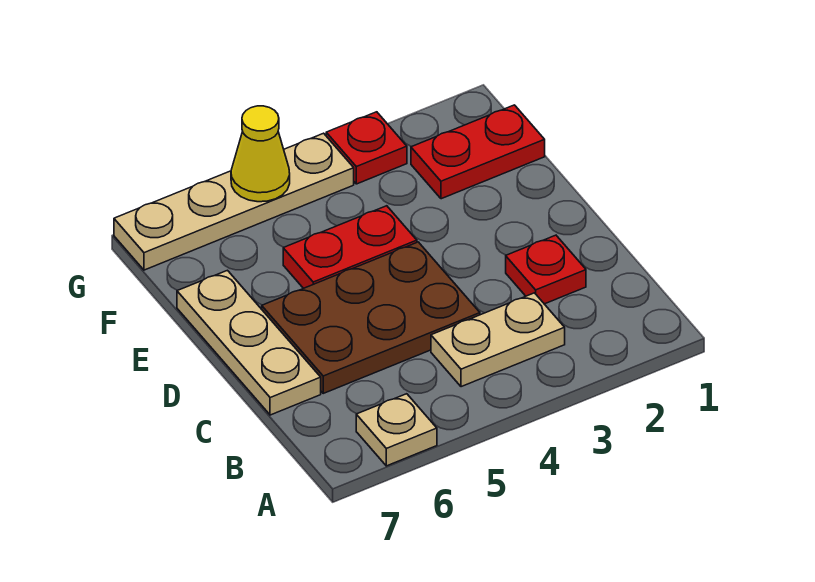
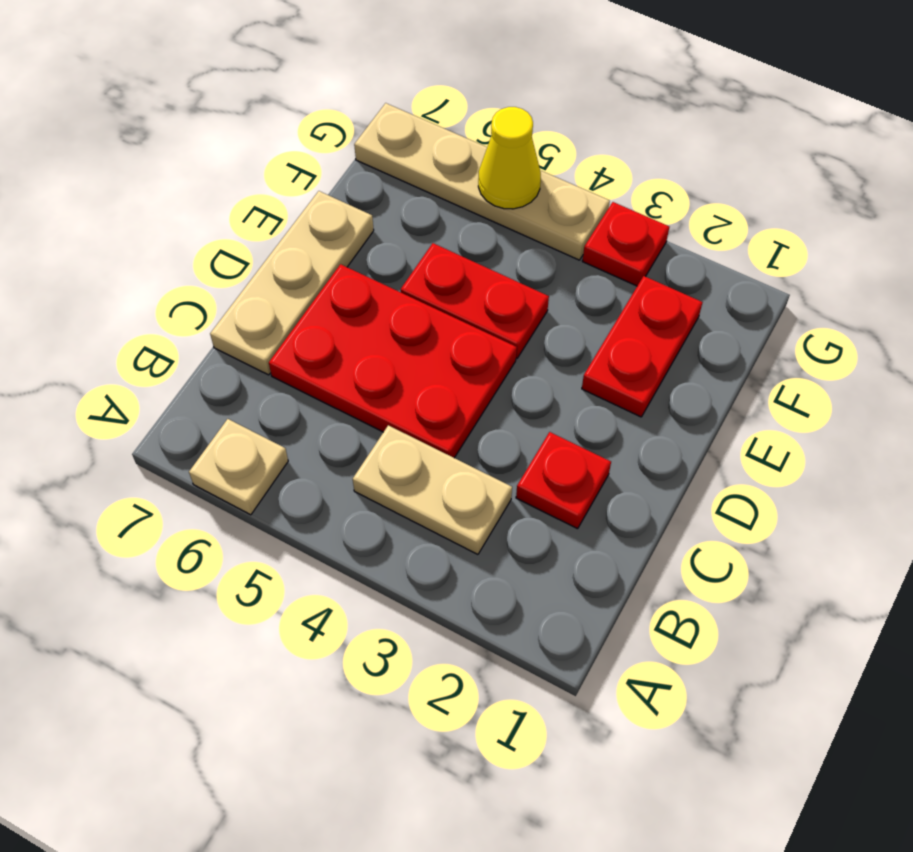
brown plate C4:D6 level 1 -> red plate C4:D6 level 1
red plate F1:F2 level 1 -> red plate E2:F2 level 1

